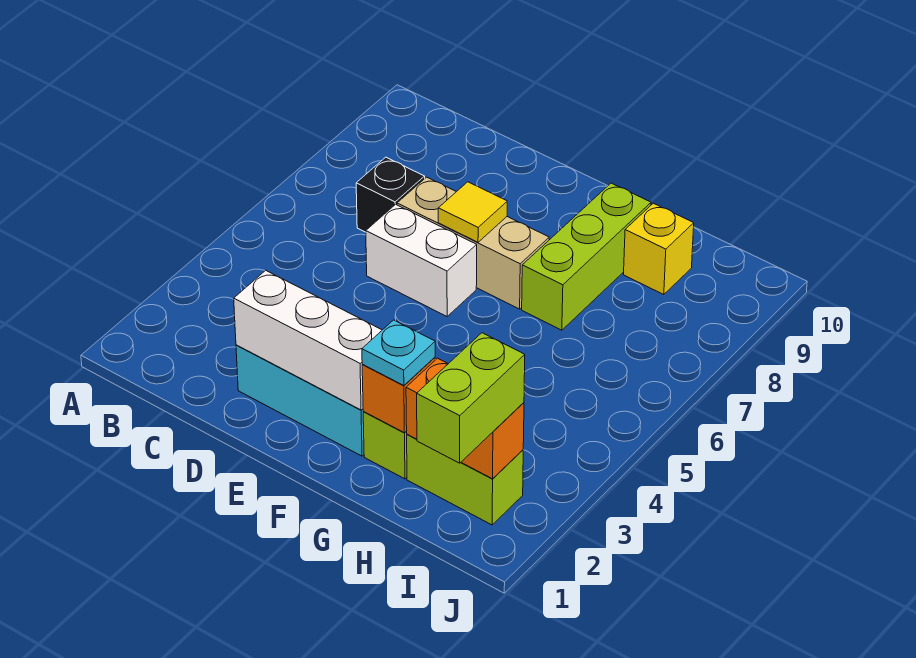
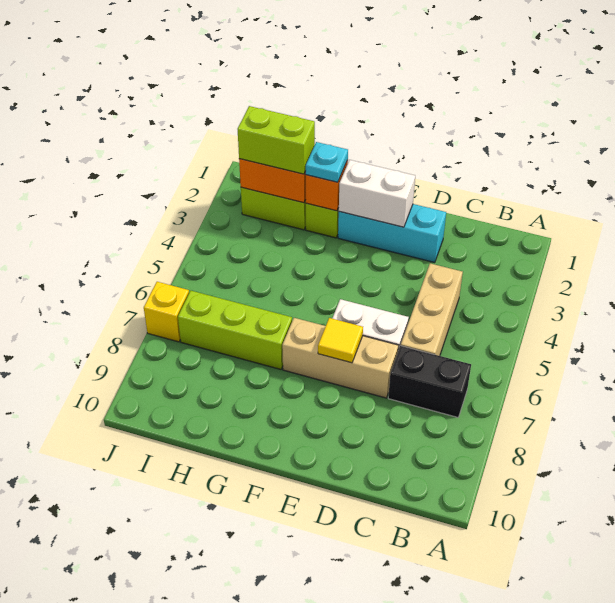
none -> tan brick C4:C6 level 1
black brick C7 level 1 -> black brick B7:C7 level 1
white brick D2:F2 level 2 -> white brick E2:F2 level 2
lime brick G7:G9 level 1 -> lime brick G7:I7 level 1
yellow brick H9 level 1 -> yellow brick J7 level 1
lime brick I1:I2 level 3 -> lime brick H2:I2 level 3

